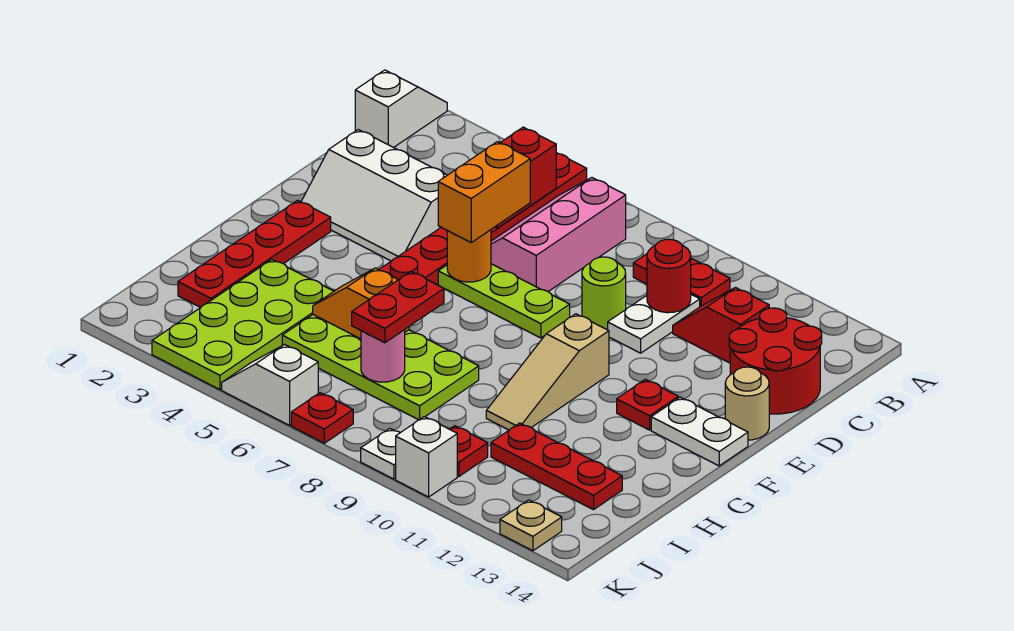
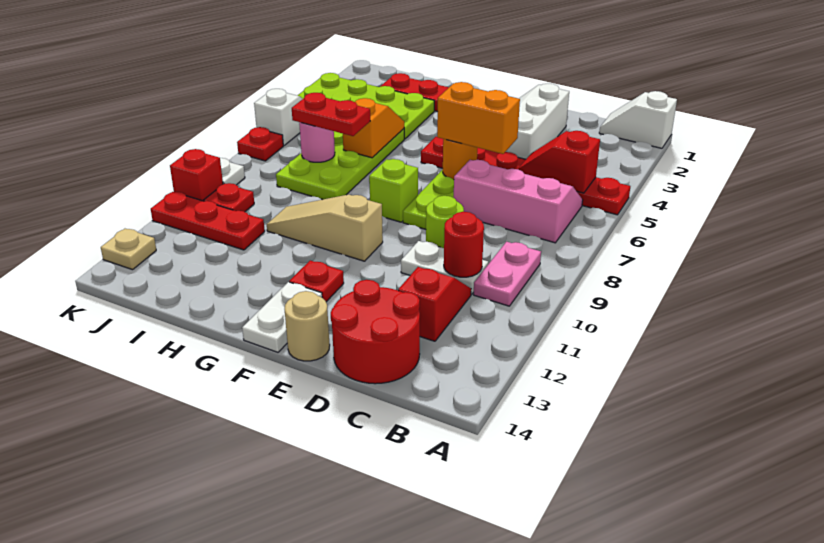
white slope A1:B1 level 1 top B -> white slope A1:B1 level 1 top A
red plate B9:B10 level 1 -> pink plate B9:B10 level 1
none -> lime brick F8 level 1
red plate I11:I13 level 1 -> red plate I11:K11 level 1
white brick K10 level 1 -> red brick K10 level 1

